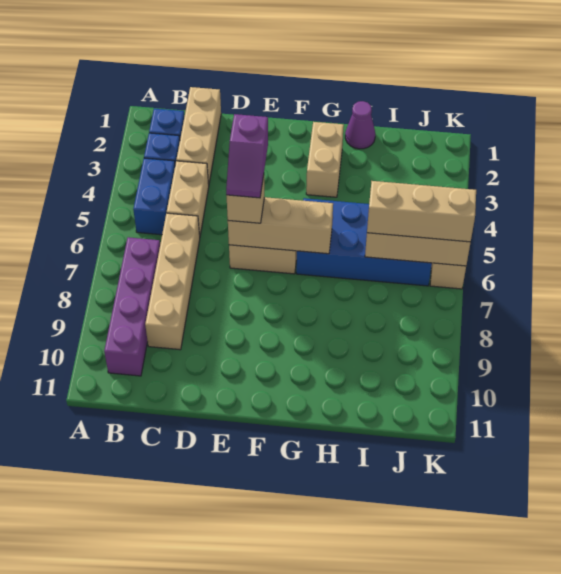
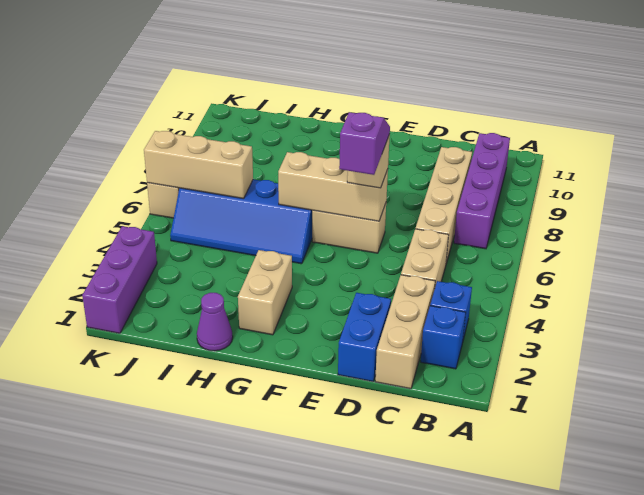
blue brick B4:B5 level 1 -> blue brick D1:D2 level 1
blue brick G5:J6 level 1 -> blue slope G5:J6 level 1 top 6
tan brick I6:K6 level 3 -> none
none -> purple brick K1:K3 level 1

